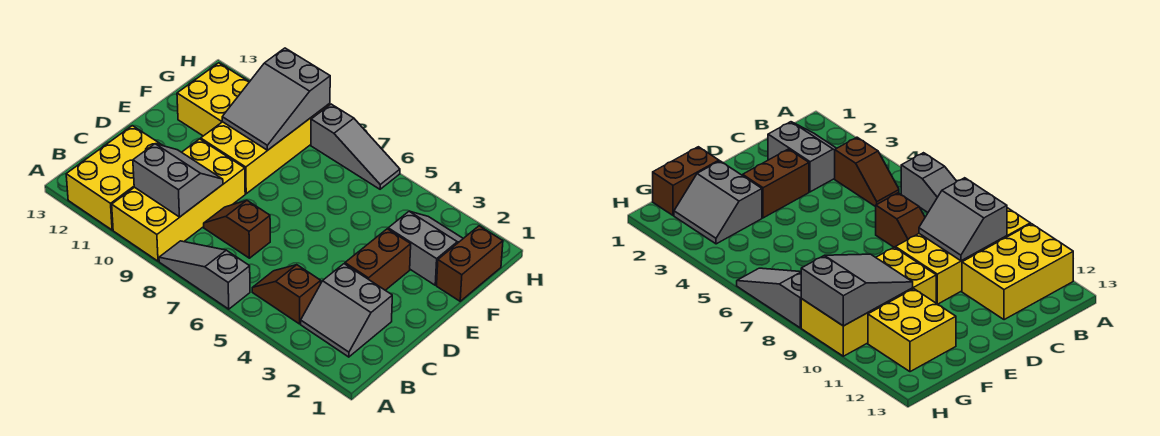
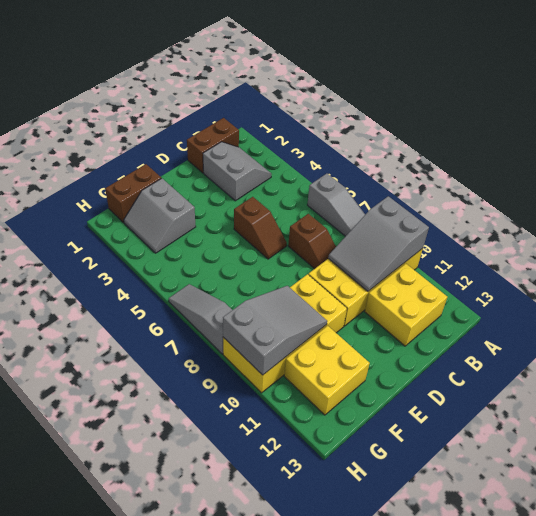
yellow brick A11:C12 level 1 -> yellow brick B11:C12 level 1
brown slope B4:B5 level 1 top 4 -> brown slope D5:D6 level 1 top 5
grey slope B9:C10 level 2 top B -> grey slope A9:C10 level 2 top A
brown brick D3:E3 level 1 -> brown brick B1:C1 level 1

